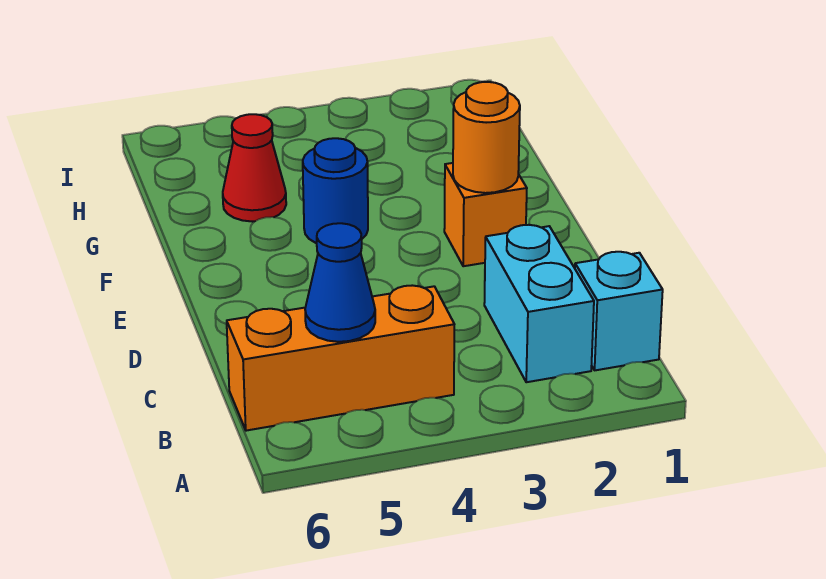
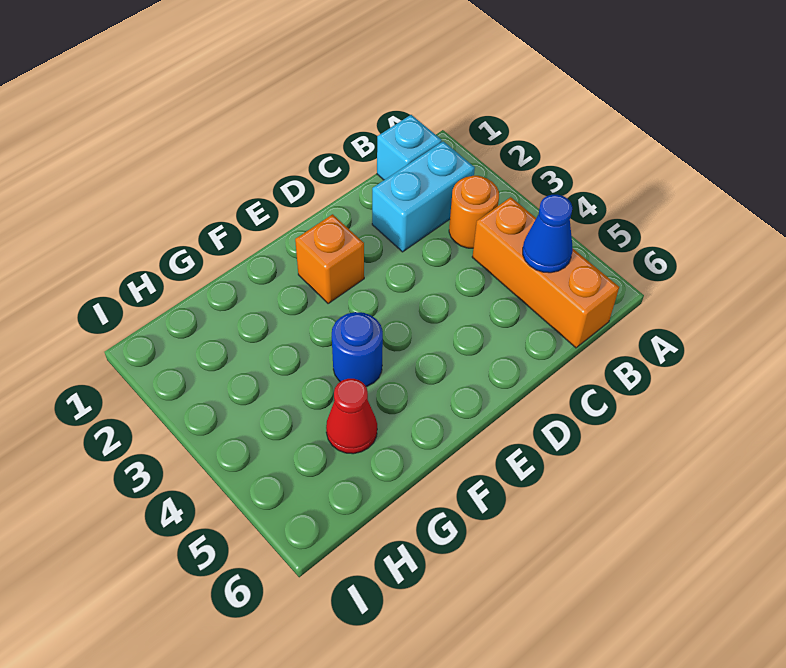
orange round brick E2 level 2 -> orange round brick B3 level 1

